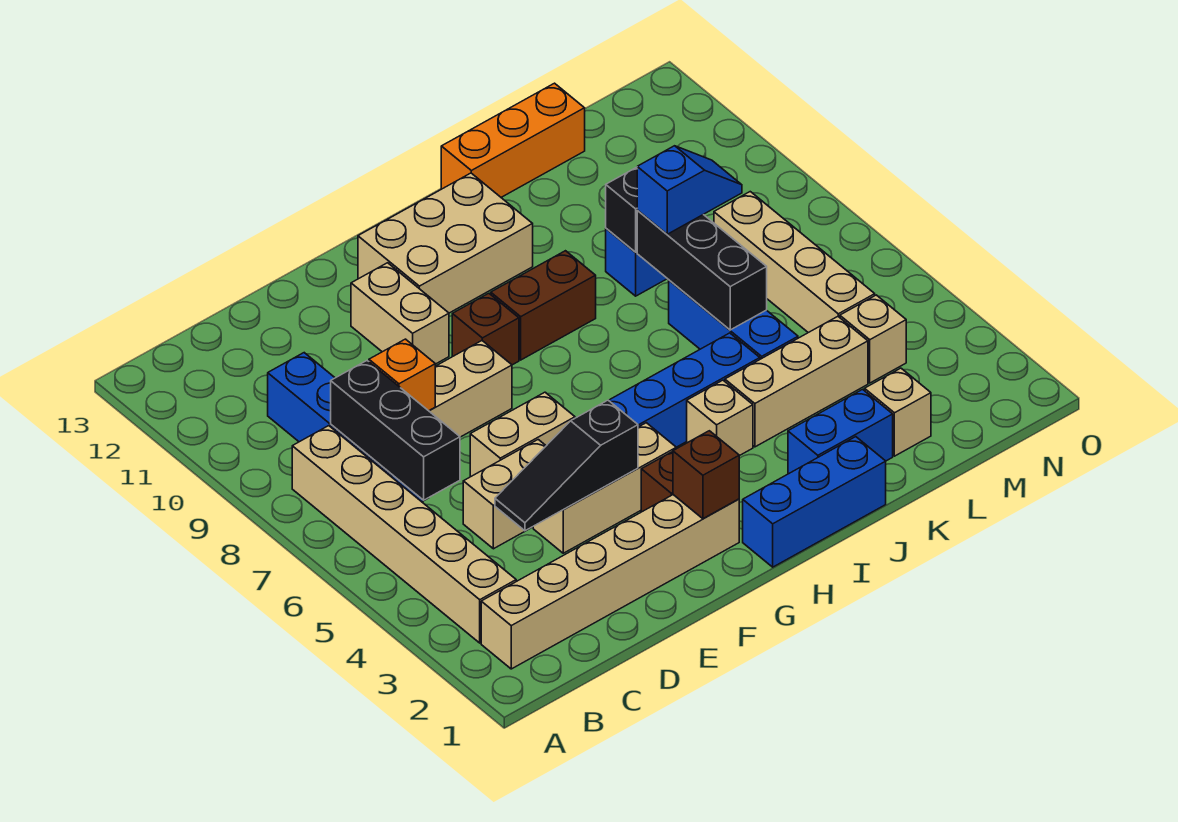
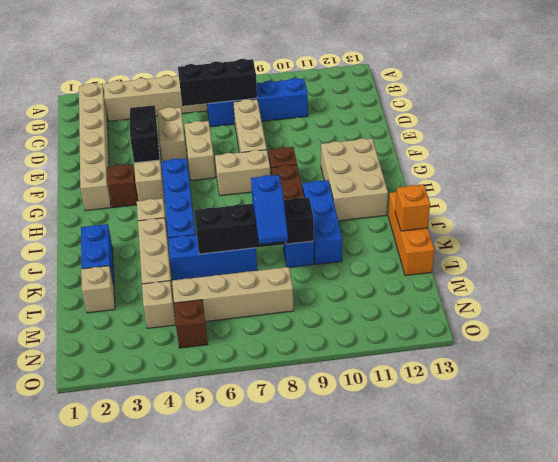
orange brick D8 level 2 -> orange brick K13 level 2
tan brick F10:F11 level 1 -> tan brick G7:G8 level 1
brown brick G2 level 2 -> brown brick N5 level 1
blue brick H1:J1 level 1 -> blue brick I10:K10 level 1

